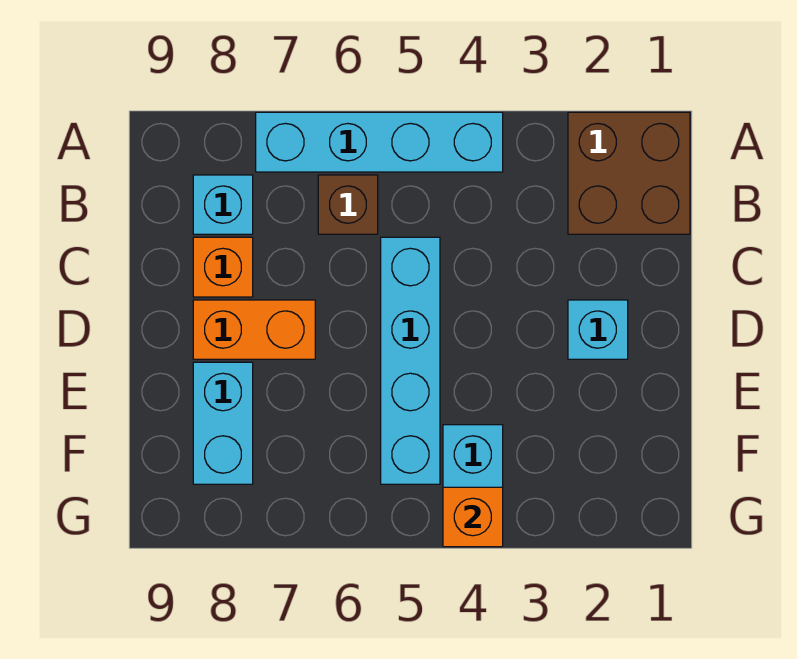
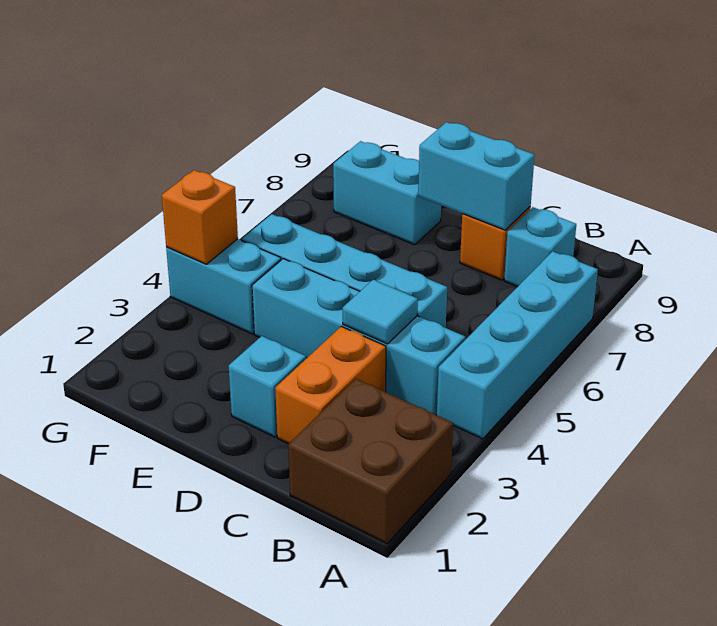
none -> cyan brick B4:E4 level 1
brown brick B6 level 1 -> none
none -> cyan tile C4 level 2
none -> cyan brick C8:D8 level 2
orange brick D7:D8 level 1 -> orange brick C2:C3 level 1

